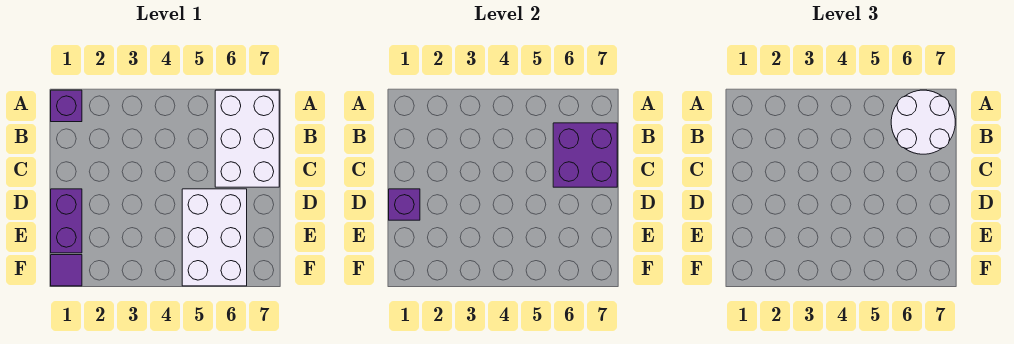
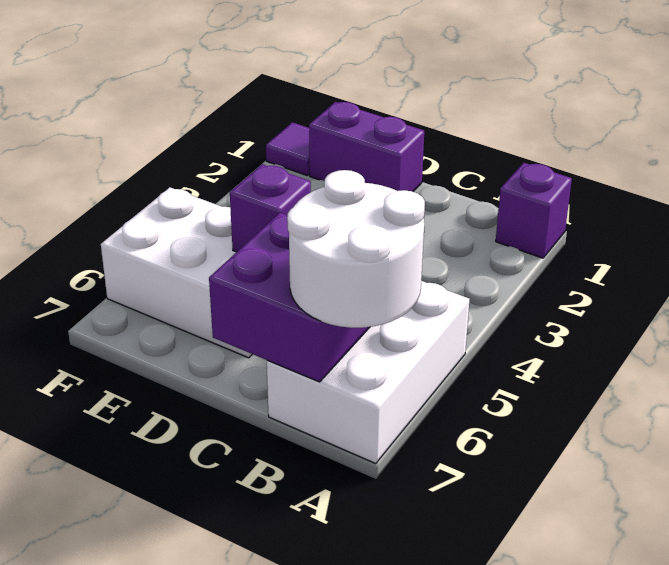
white brick A6:C7 level 1 -> white brick A5:B7 level 1
purple brick D1 level 2 -> purple brick D5 level 2

